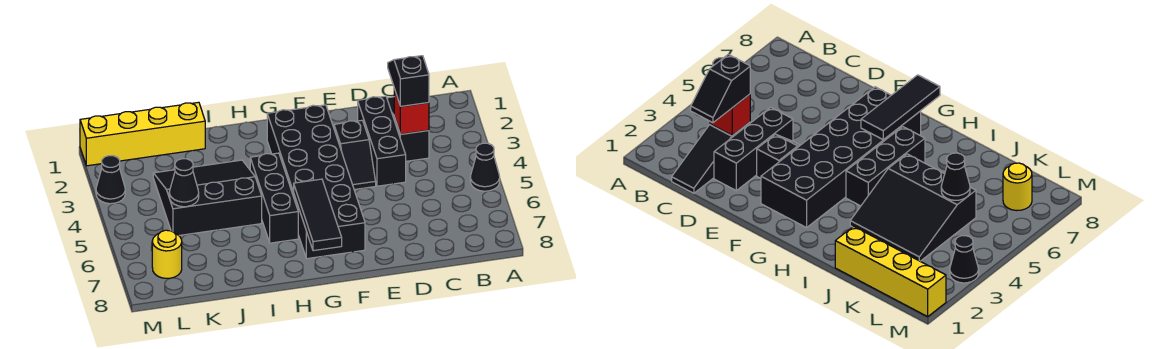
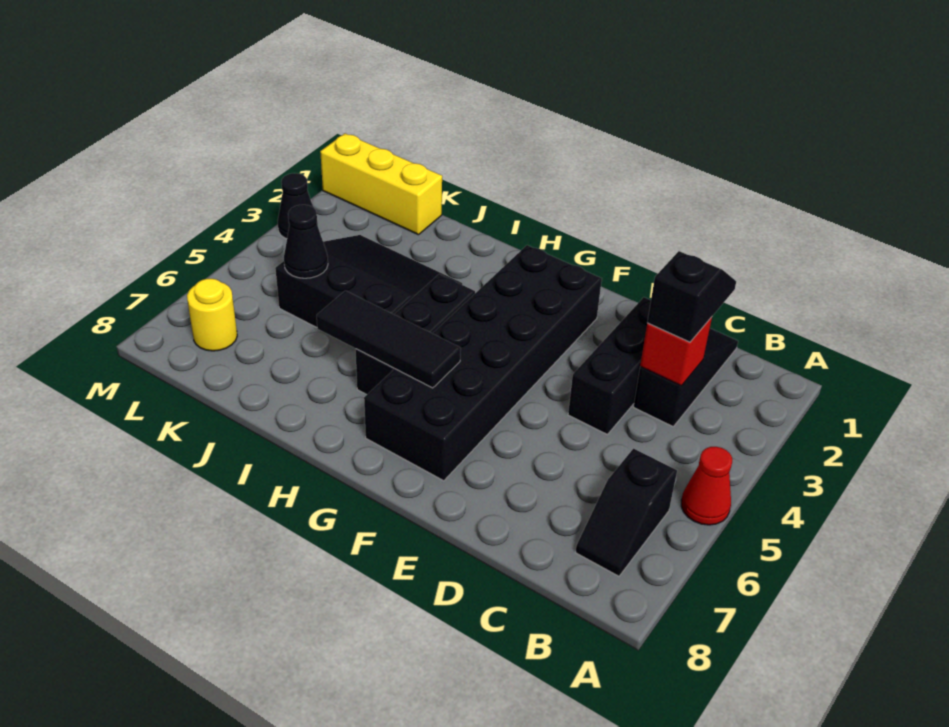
black cone A5 level 1 -> red cone A5 level 1
black slope E3:E4 level 1 top 3 -> black slope B6:B7 level 1 top 6
black tile G6:G8 level 2 -> black tile G6:I6 level 2
yellow brick J1:M1 level 1 -> yellow brick K1:M1 level 1

